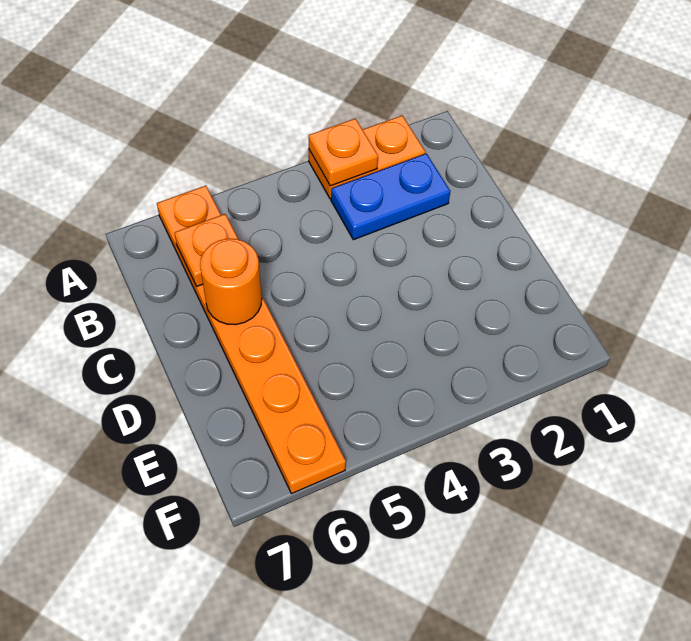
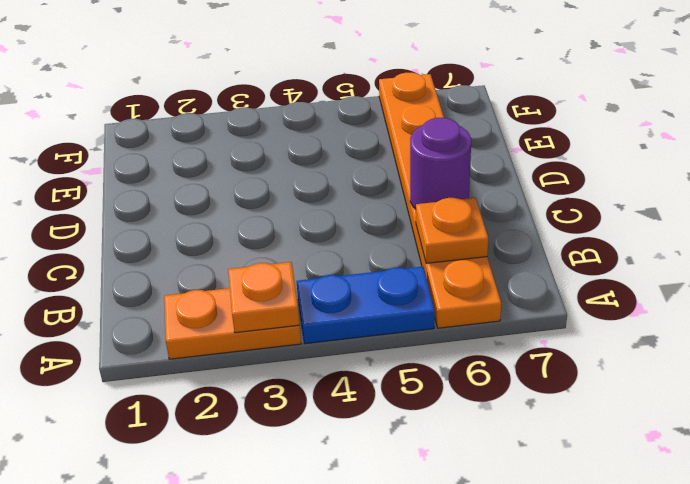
blue plate B2:B3 level 1 -> blue plate A4:A5 level 1
orange round brick C6 level 2 -> purple round brick C6 level 2

